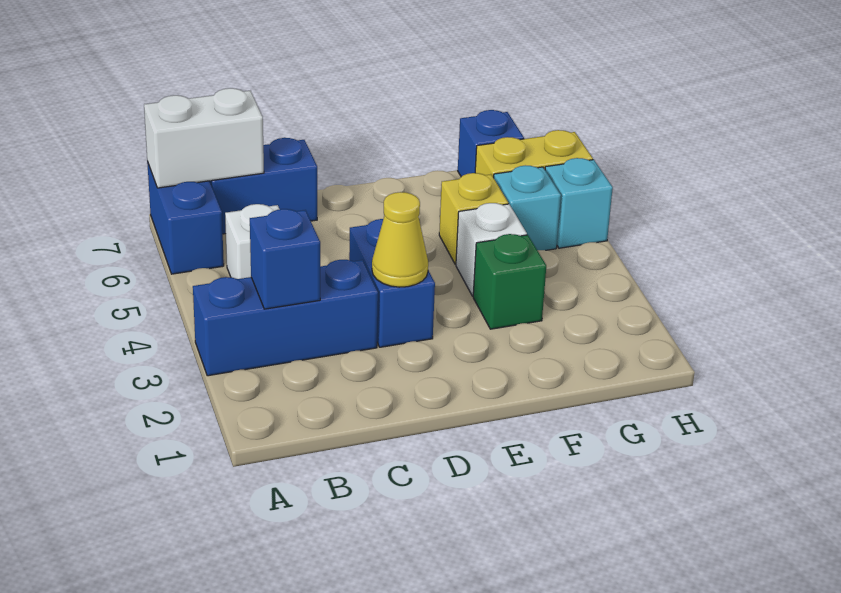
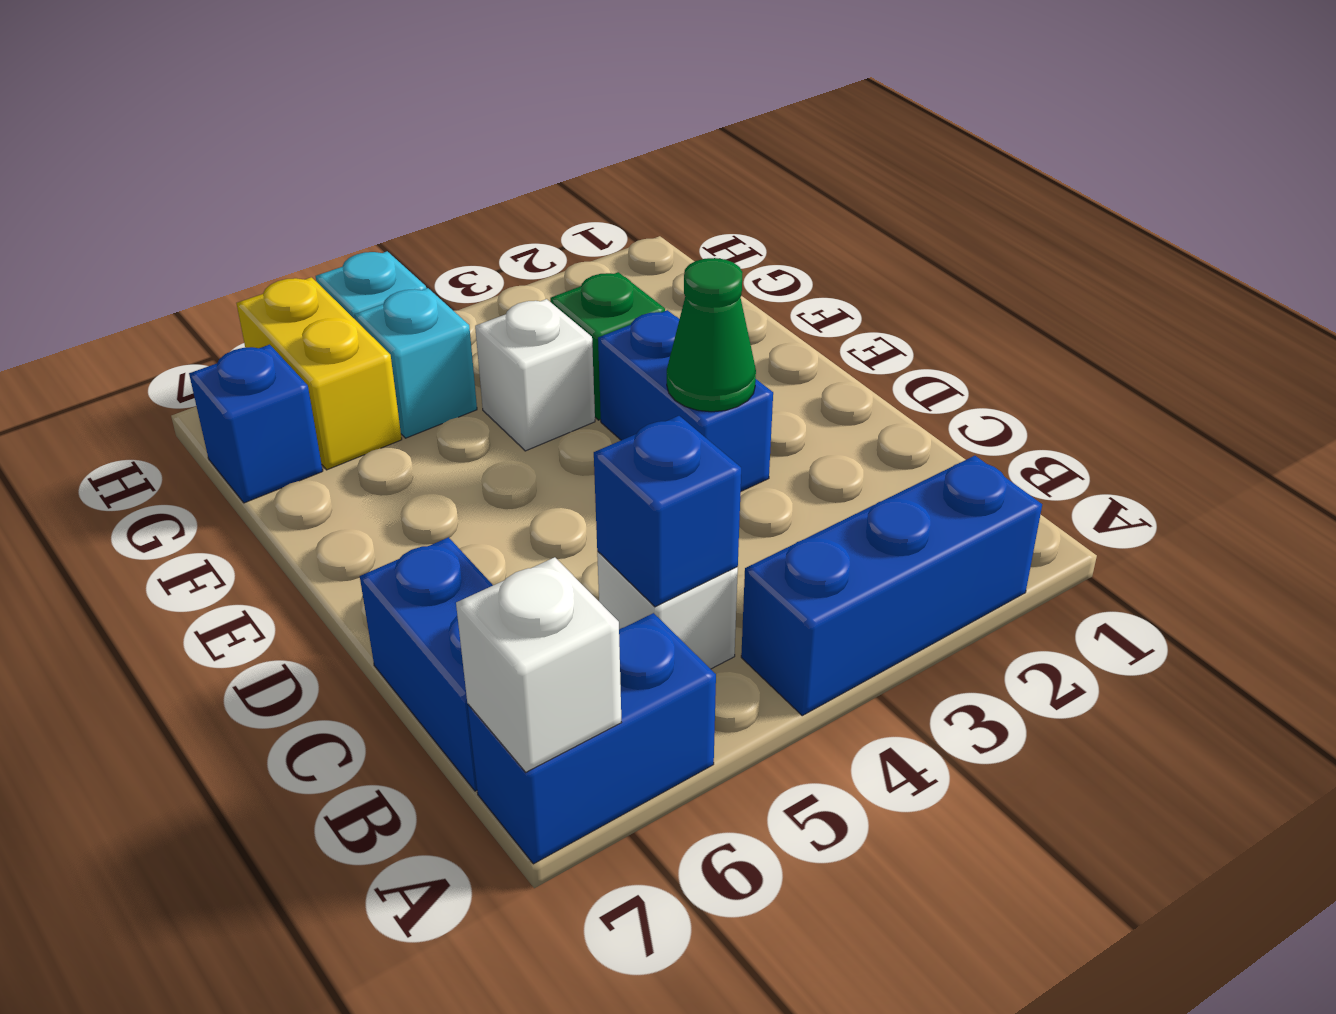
blue brick A3:C3 level 1 -> blue brick A2:A4 level 1
white brick A7:B7 level 2 -> white brick A7 level 2
blue brick B3 level 2 -> blue brick B5 level 2
blue brick D3:D4 level 1 -> blue brick D3:E3 level 1
yellow cone D3 level 2 -> green cone D3 level 2
yellow brick F5 level 1 -> none

